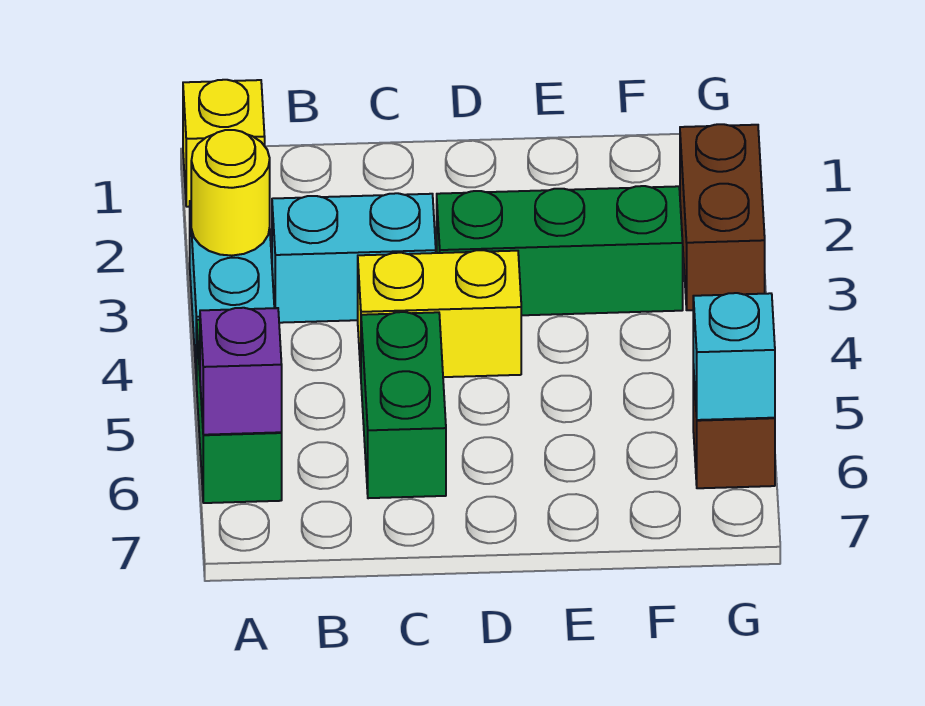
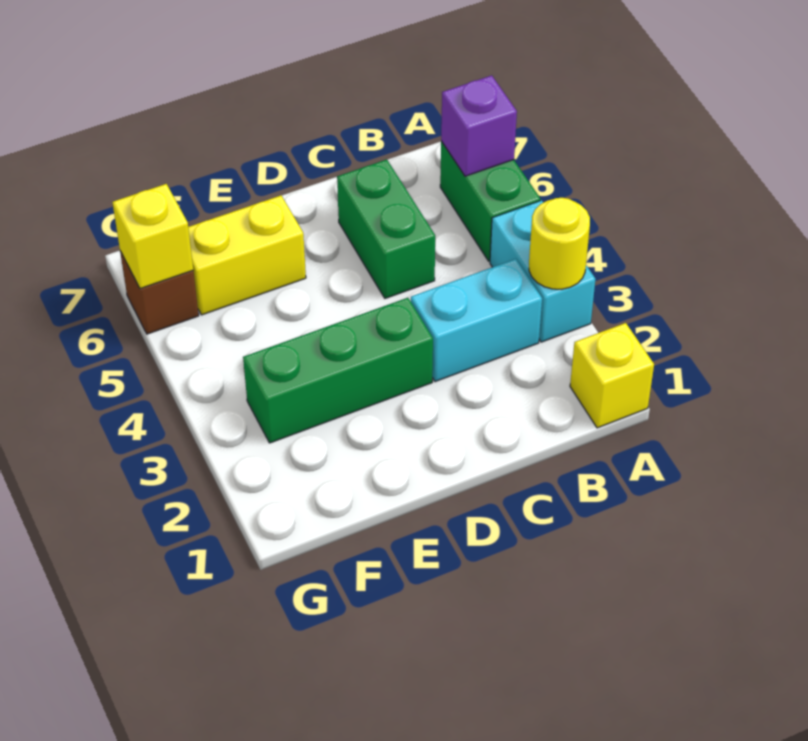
yellow brick C4:D4 level 1 -> yellow brick E6:F6 level 1
brown brick G2:G3 level 1 -> none
cyan brick G6 level 2 -> yellow brick G6 level 2

